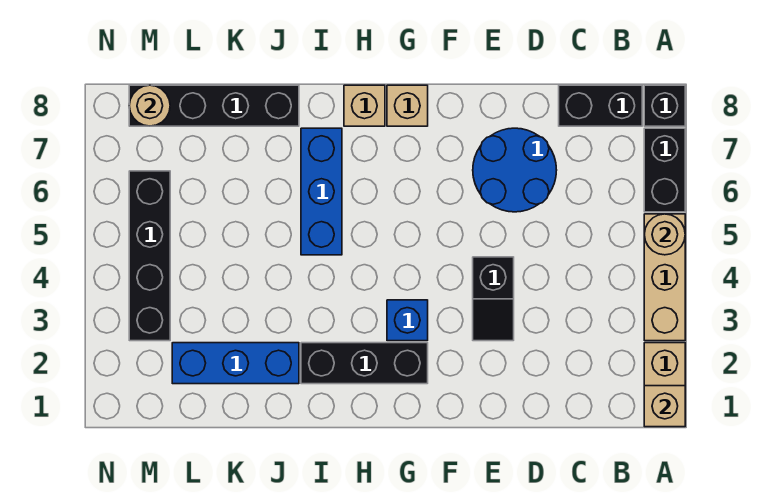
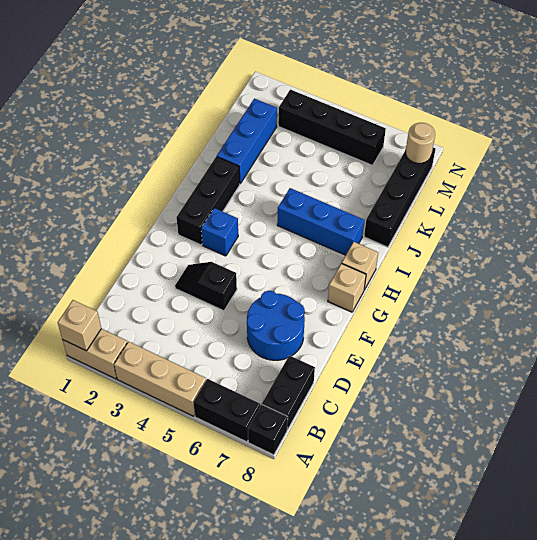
tan round brick A5 level 2 -> none

